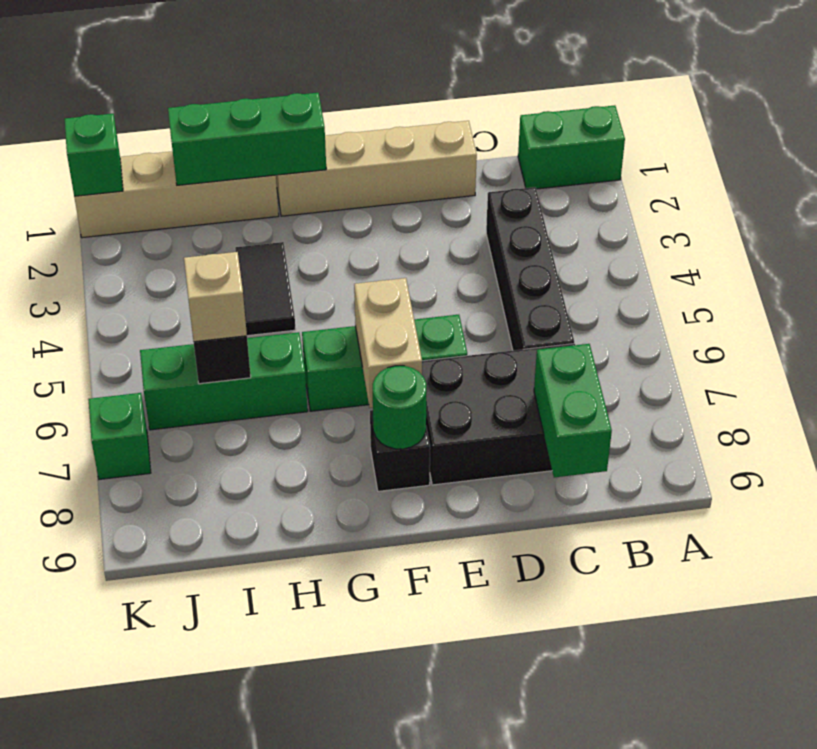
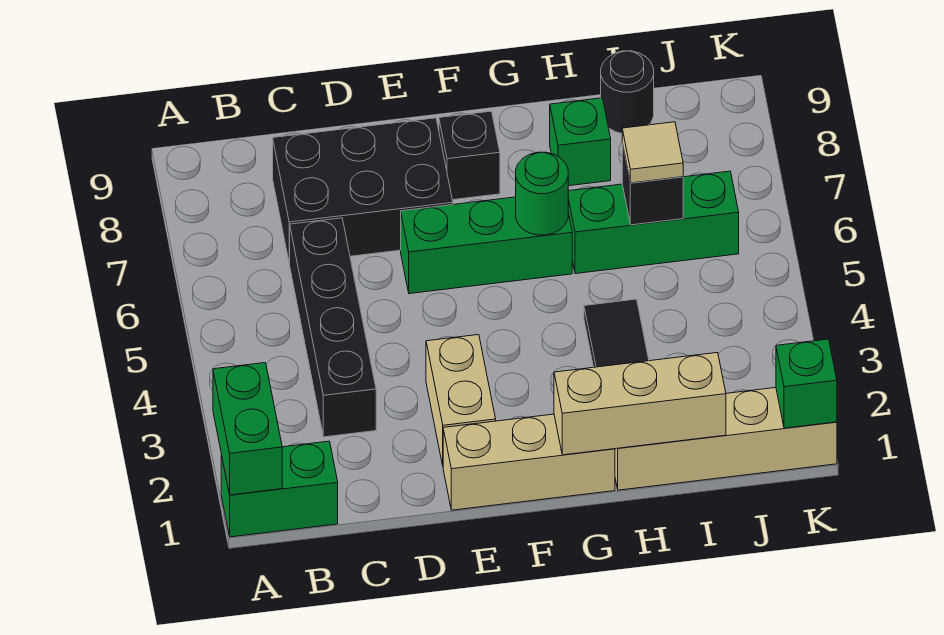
green brick C8:C9 level 2 -> green brick A1:A2 level 2
tan brick D1:G1 level 1 -> tan brick E1:G1 level 1
tan brick F6:F7 level 2 -> tan brick E2:E3 level 1
green round brick F8 level 2 -> green round brick G6 level 2
green brick G1:I1 level 2 -> tan brick G1:I1 level 2
tan brick I6 level 3 -> tan tile I6 level 3
none -> black round brick I9 level 1
green brick K7 level 1 -> green brick H8 level 1

